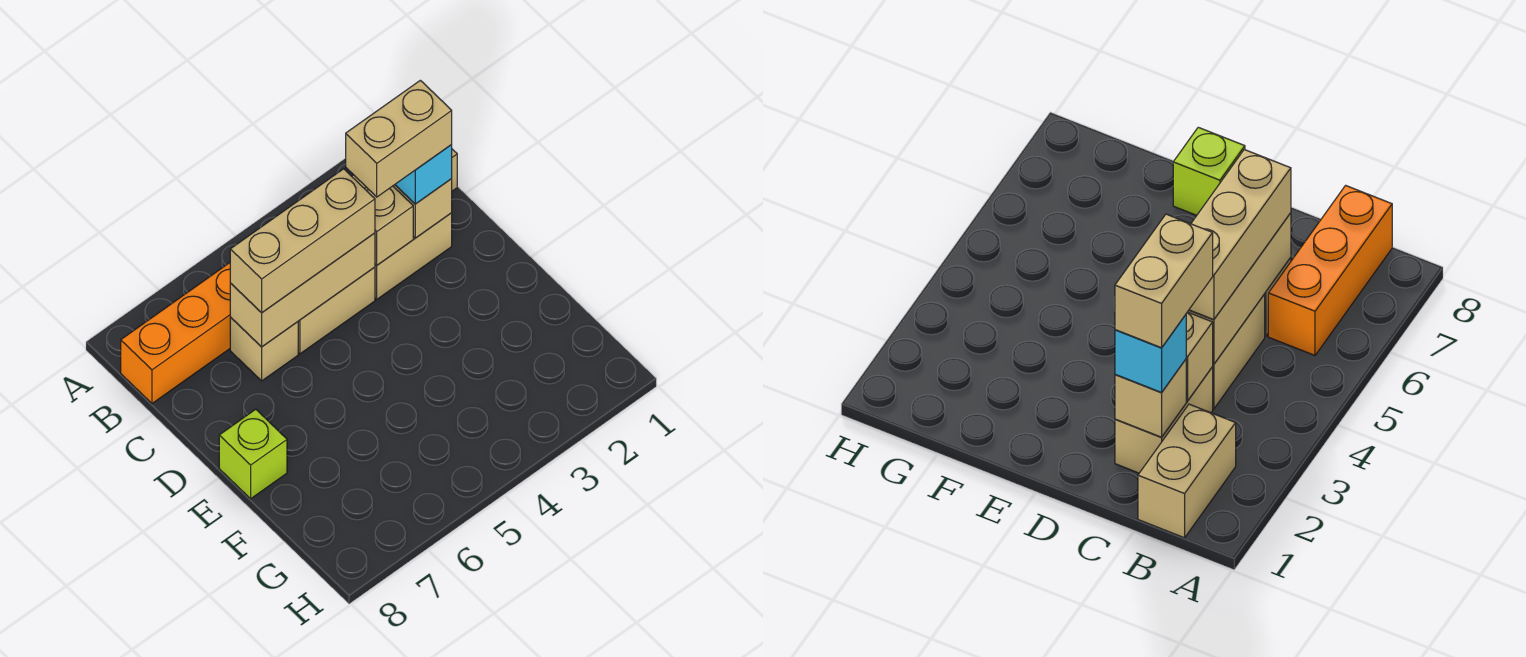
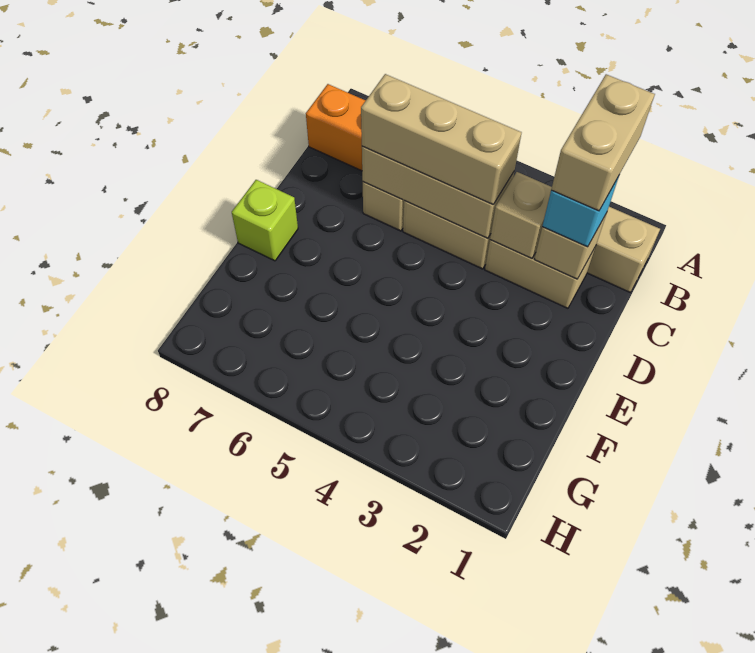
tan brick C2:C3 level 4 -> tan brick B2:C2 level 4

